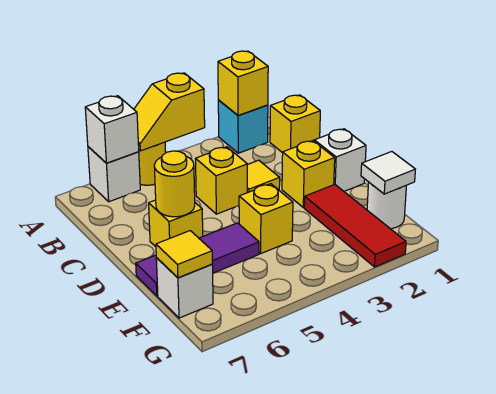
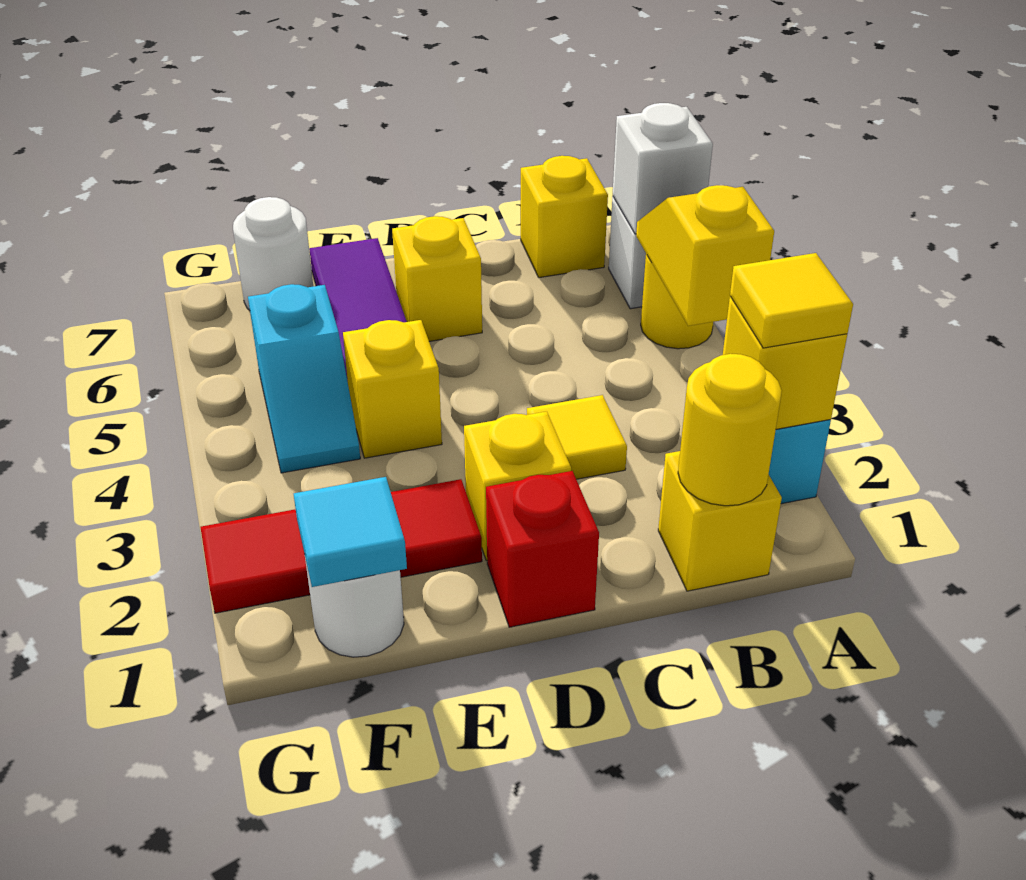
yellow brick C4 level 1 -> yellow brick B7 level 1
white brick D1 level 1 -> red brick D1 level 1
yellow round brick D6 level 2 -> yellow round brick B1 level 2
white tile F1 level 2 -> cyan tile F1 level 2
none -> cyan slope F4:F5 level 1 top 5
white brick F7 level 1 -> white round brick F7 level 1
yellow tile F7 level 2 -> yellow tile A2 level 3

